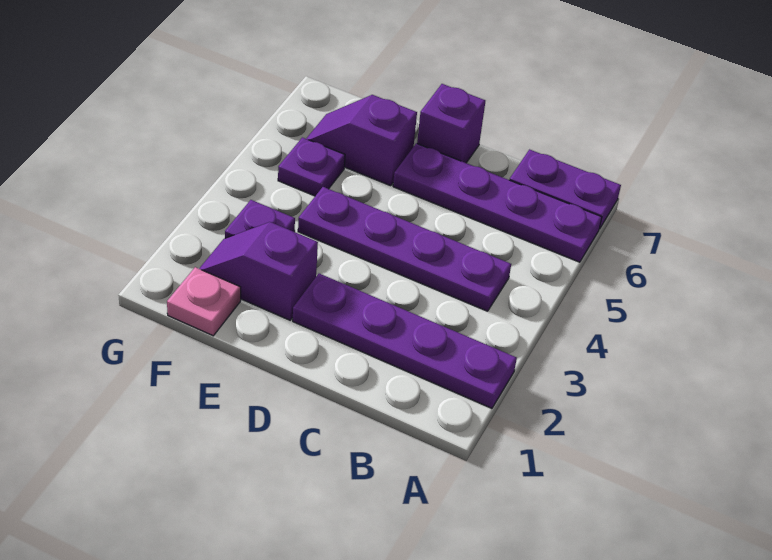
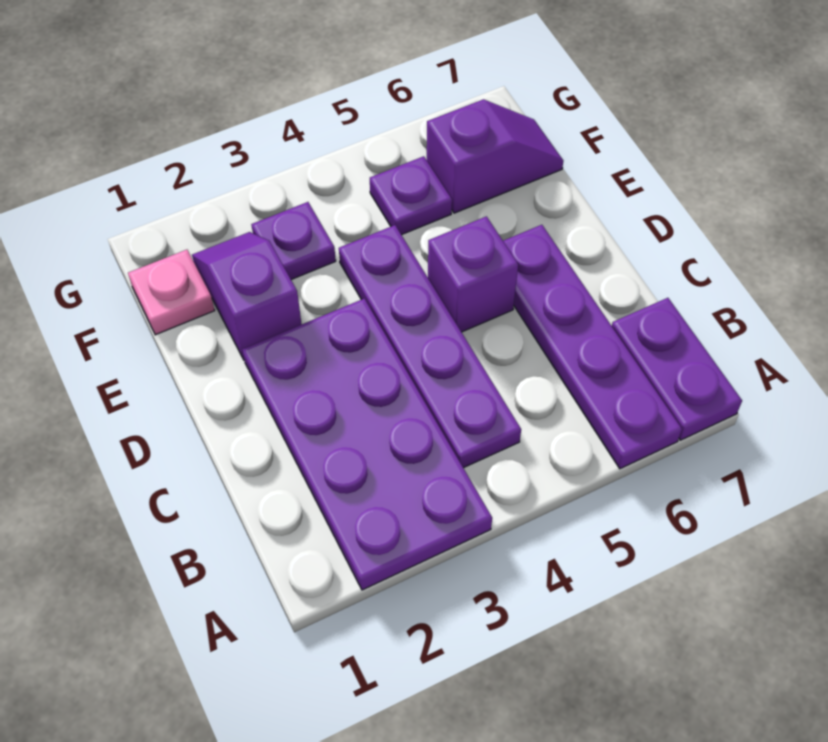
purple plate A2:D2 level 1 -> purple plate A2:D3 level 1
purple brick D7 level 1 -> purple brick D5 level 1
purple slope E6:F6 level 1 top E -> purple slope F6:F7 level 1 top 6

